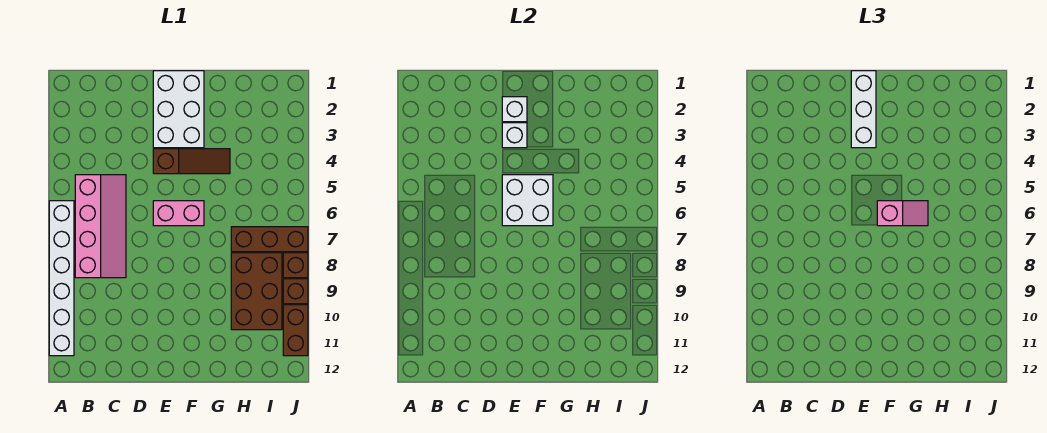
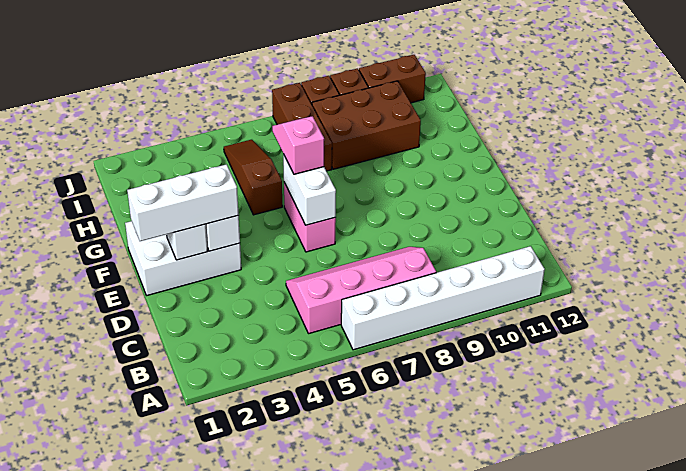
brown slope E4:G4 level 1 top E -> brown slope G5:I5 level 1 top G
white brick E5:F6 level 2 -> white brick E6:F6 level 2

